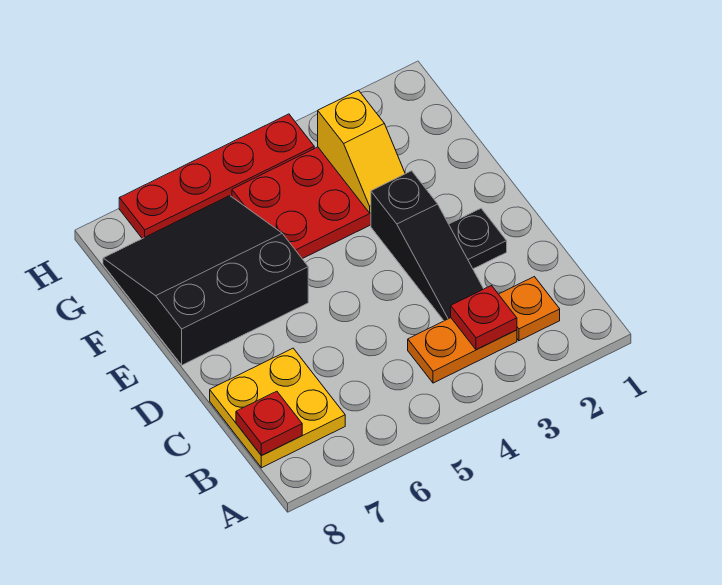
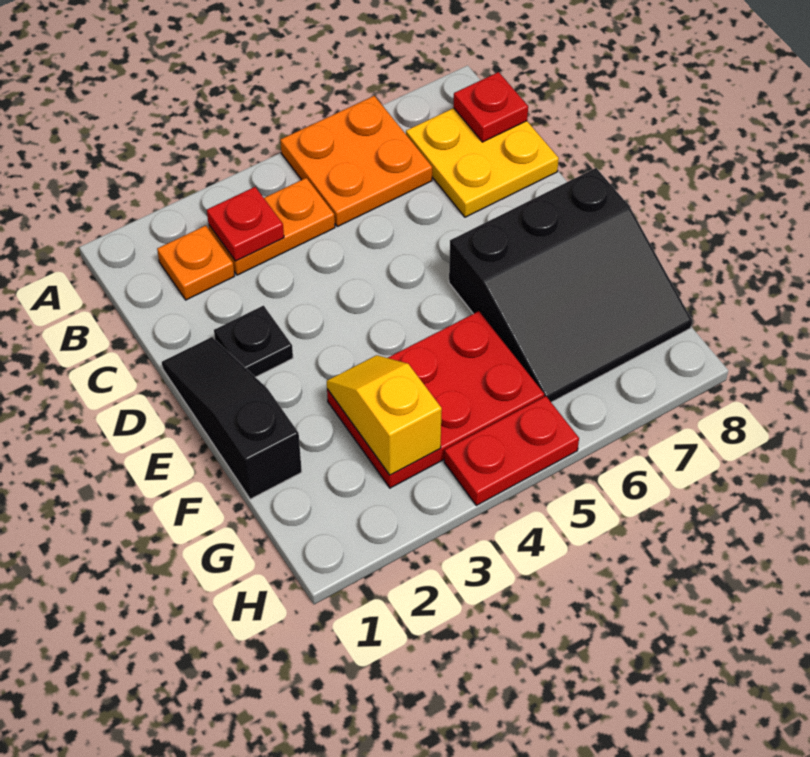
none -> orange plate A5:B6 level 1
black slope C3:E3 level 1 top E -> black slope D1:F1 level 1 top F
red plate H4:H7 level 1 -> red plate H4:H5 level 1

